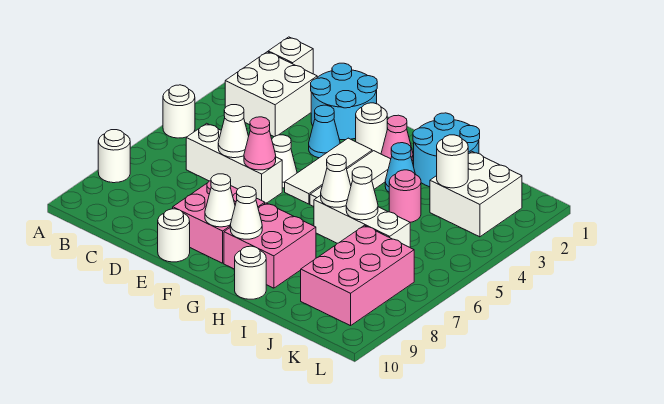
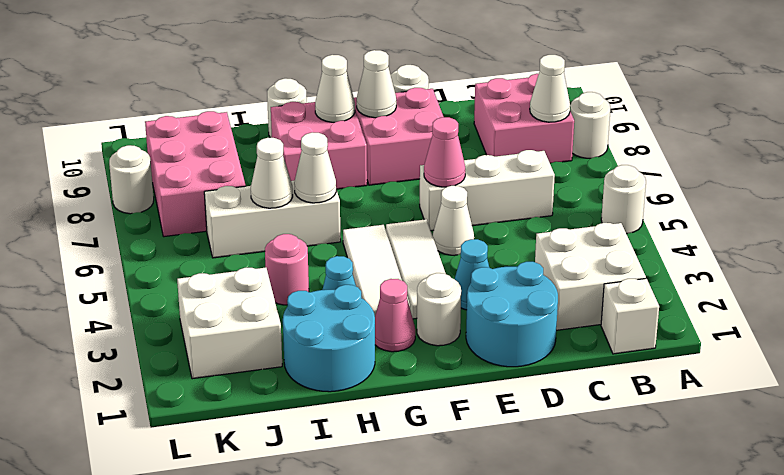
none -> pink brick B8:C9 level 1
white cone D6 level 2 -> white cone B8 level 2
white round brick J3 level 2 -> white round brick L8 level 1

